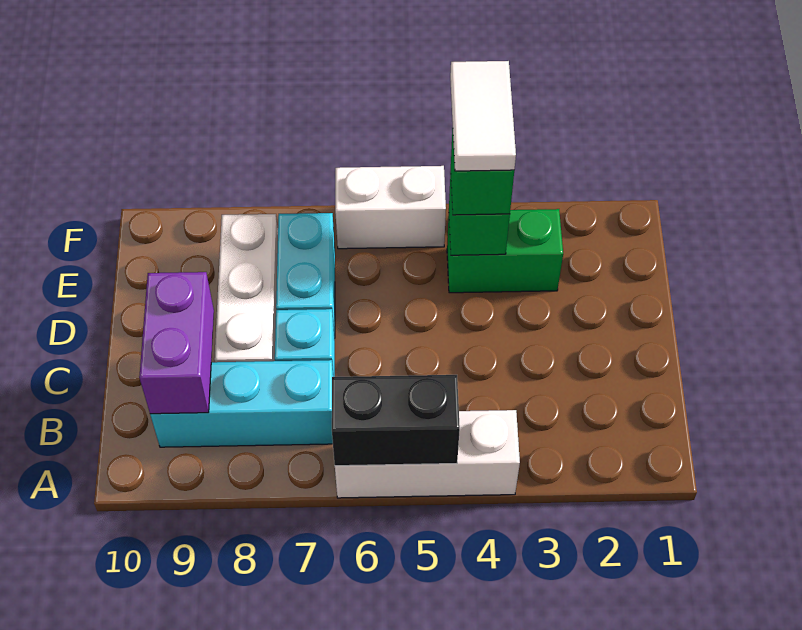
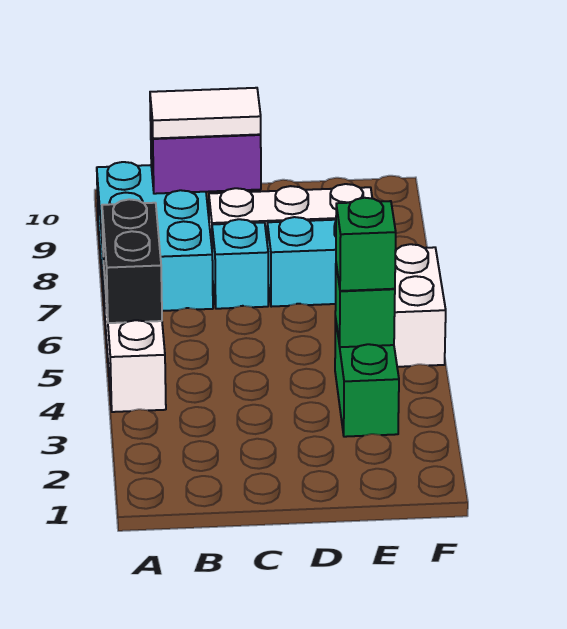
cyan brick B7:B9 level 1 -> cyan brick A7:B9 level 1
white tile E4:F4 level 4 -> white tile B9:C9 level 3

